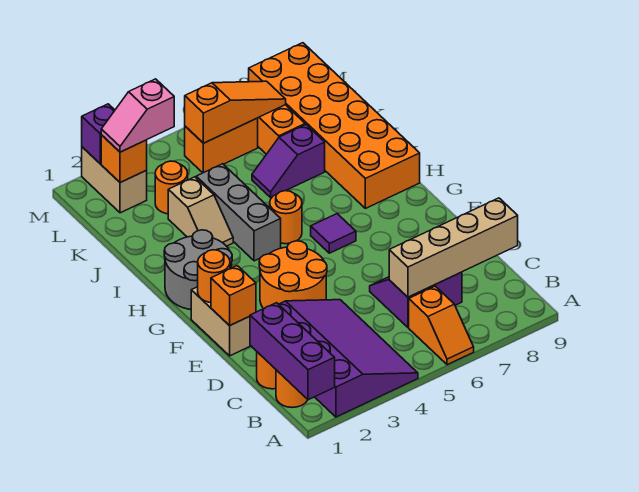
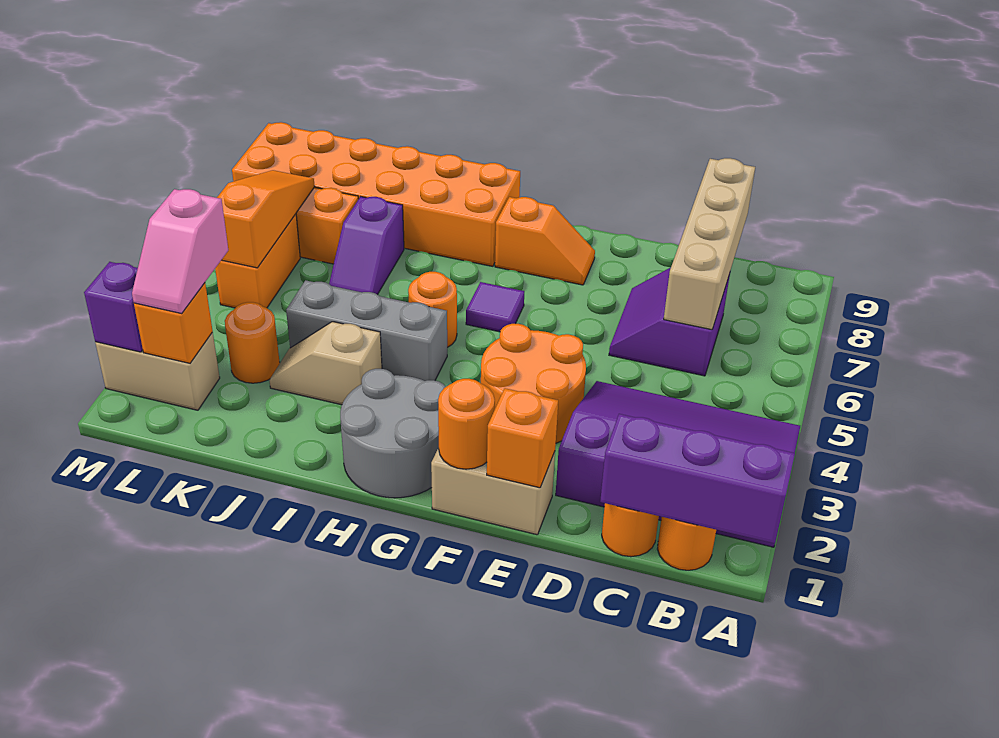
orange slope A6:B6 level 1 top B -> orange slope F8:G8 level 1 top G
tan slope I3:J3 level 1 top J -> tan slope I3:J3 level 1 top I

